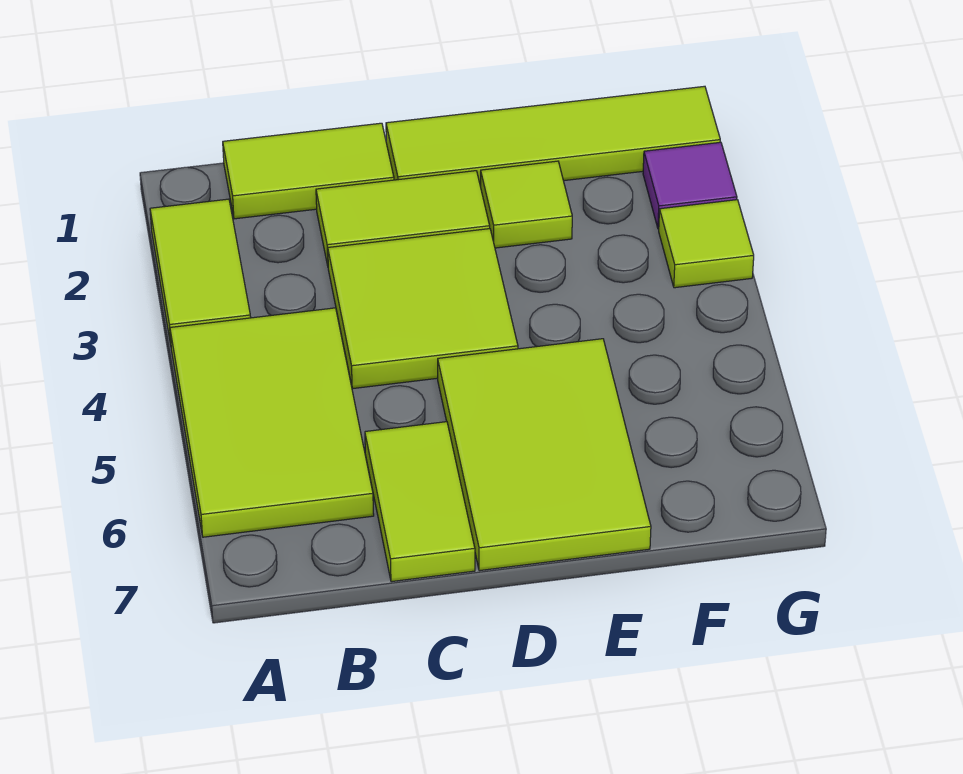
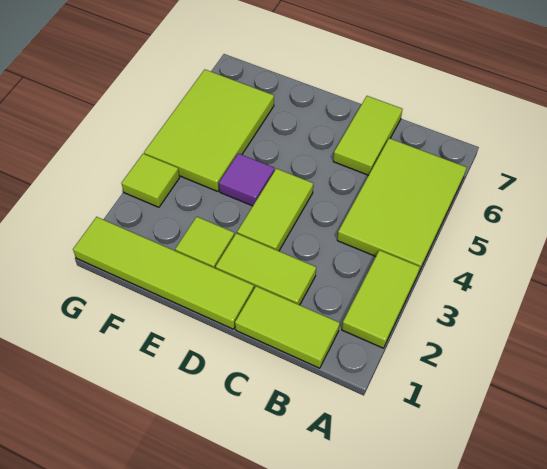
lime tile C3:D4 level 1 -> lime tile D3:D4 level 1
lime tile D5:E7 level 1 -> lime tile F4:G6 level 1
purple tile G2 level 1 -> purple tile E4 level 1

